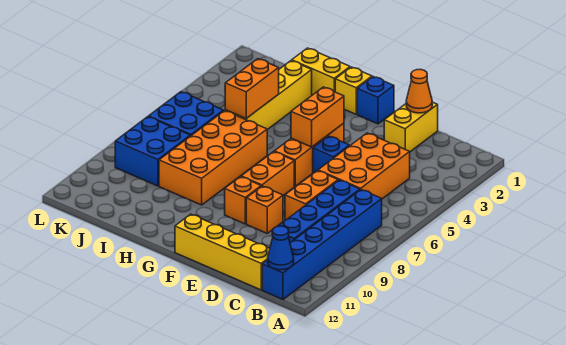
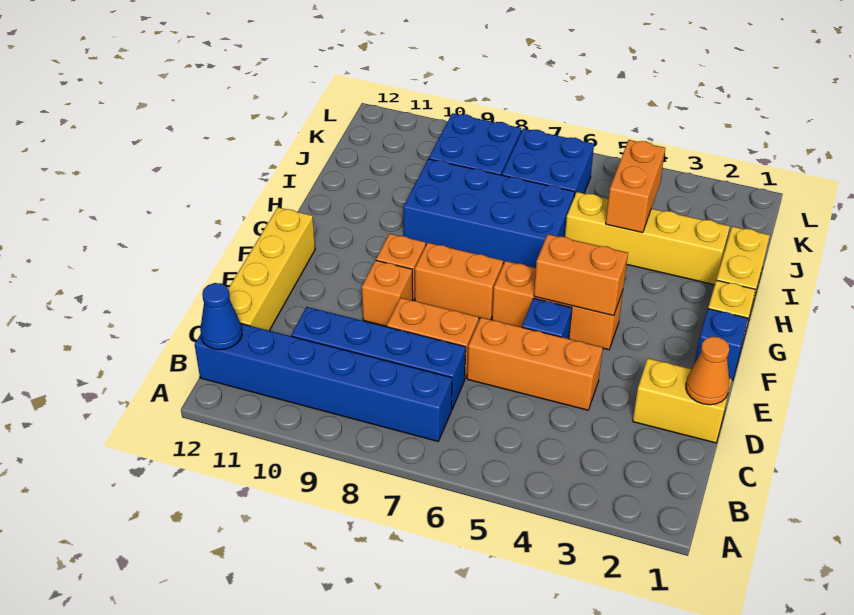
orange brick C4:D6 level 1 -> orange brick D4:D6 level 1
orange brick H6:I9 level 1 -> blue brick H6:I9 level 1
orange brick I4:I5 level 2 -> orange brick I4:J4 level 2

